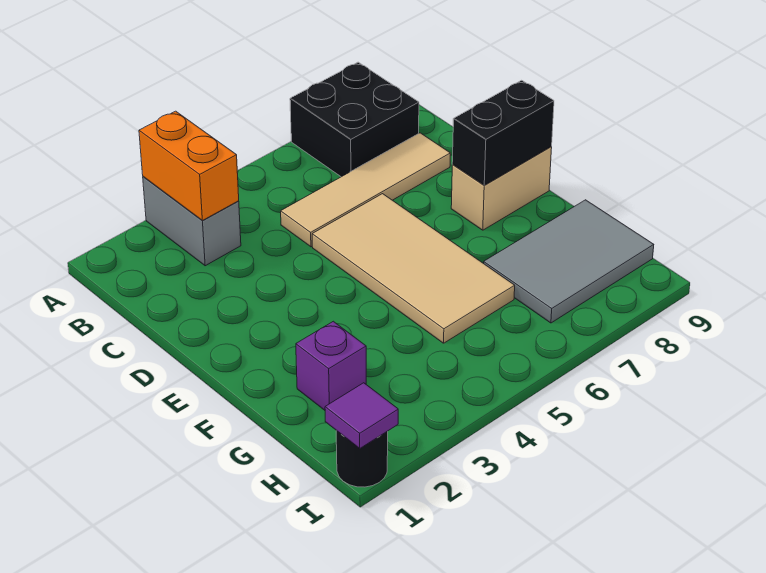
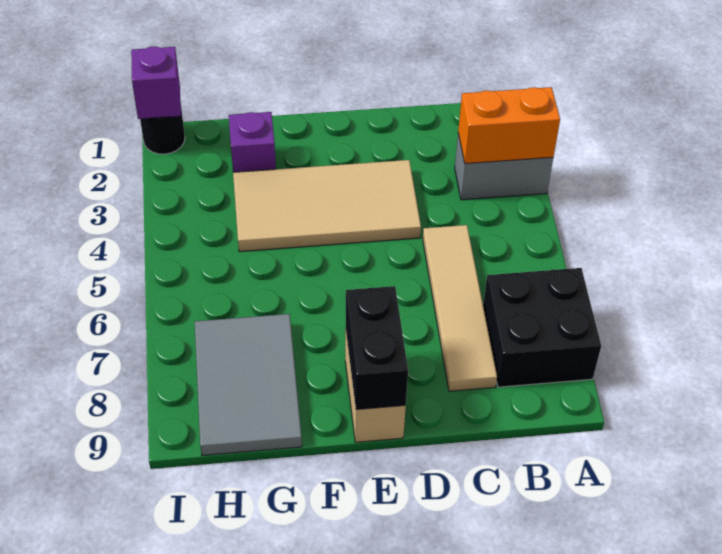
tan tile D5:G6 level 1 -> tan tile D3:G4 level 1
purple tile I1 level 2 -> purple brick I1 level 2

